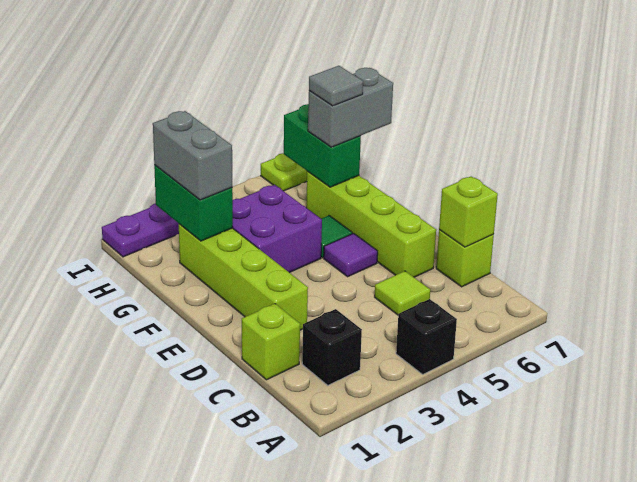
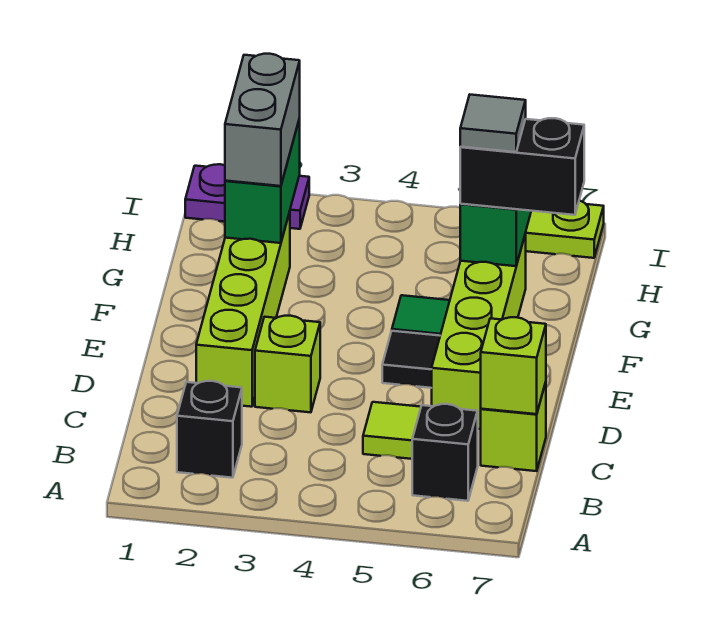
black brick A4 level 1 -> black brick B6 level 1
lime brick C1 level 1 -> lime brick D3 level 1
purple tile E5 level 1 -> black tile E5 level 1
purple brick F3:G4 level 1 -> none
grey brick G6:G7 level 3 -> black brick G6:G7 level 3

